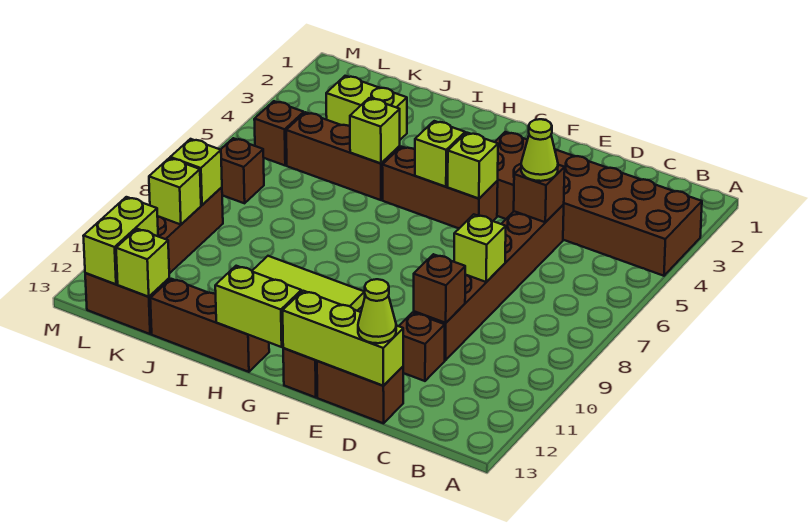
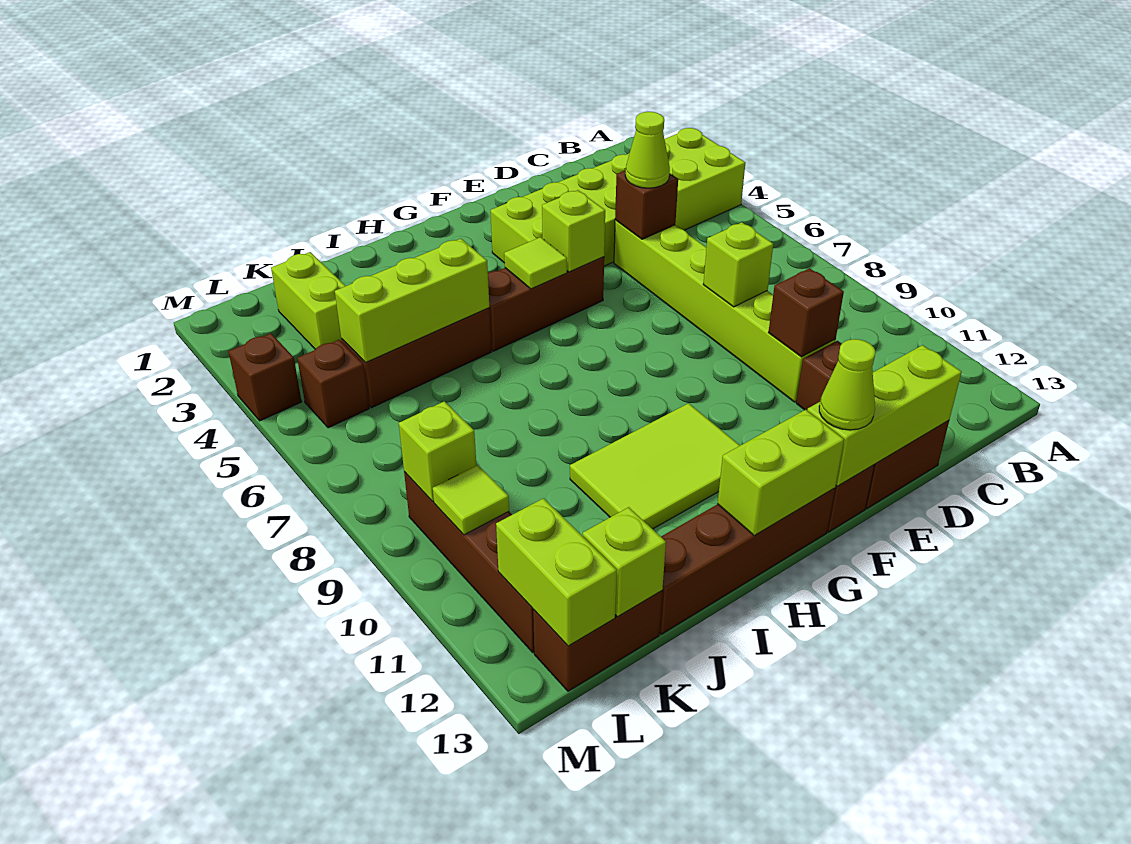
brown brick A3:F4 level 1 -> lime brick A3:F4 level 1
brown brick D5:D10 level 1 -> lime brick D5:D10 level 1
lime cone D13 level 3 -> lime cone F13 level 3
lime brick G5 level 2 -> lime tile G5 level 2
brown brick H13:J13 level 1 -> brown brick G13:J13 level 1
lime brick I5 level 2 -> lime brick I5:K5 level 2
lime brick J3:K3 level 1 -> lime brick K2:K3 level 1
brown brick L7 level 1 -> brown brick M4 level 1
lime brick L10 level 2 -> lime tile L10 level 2

